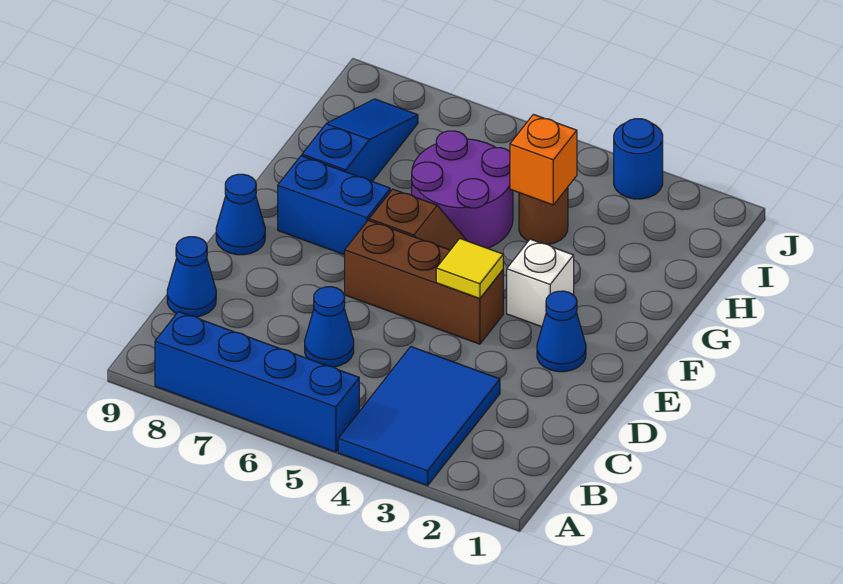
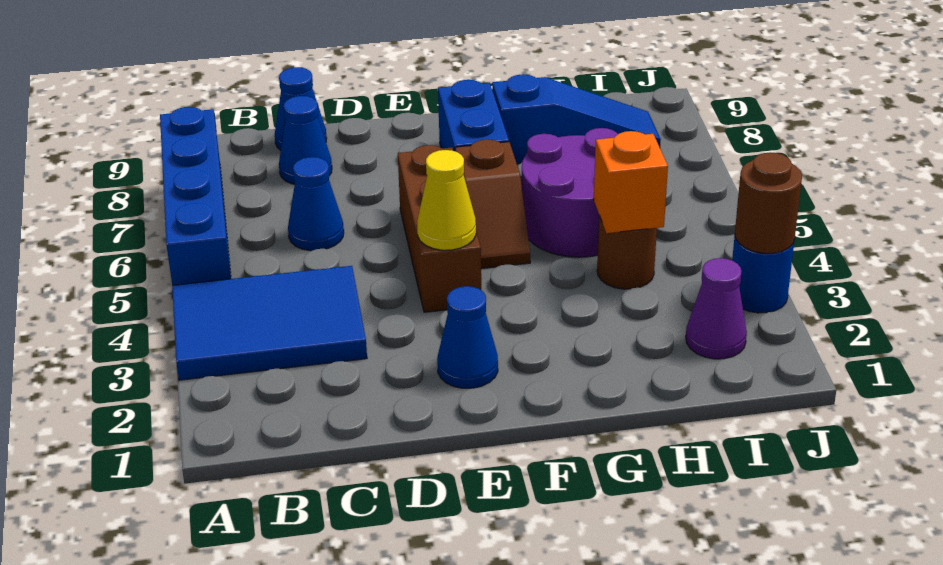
yellow tile E4 level 2 -> yellow cone E4 level 2
blue cone E9 level 1 -> blue cone C8 level 1
white brick F3 level 1 -> none
none -> purple cone I2 level 1
none -> brown round brick J3 level 2

